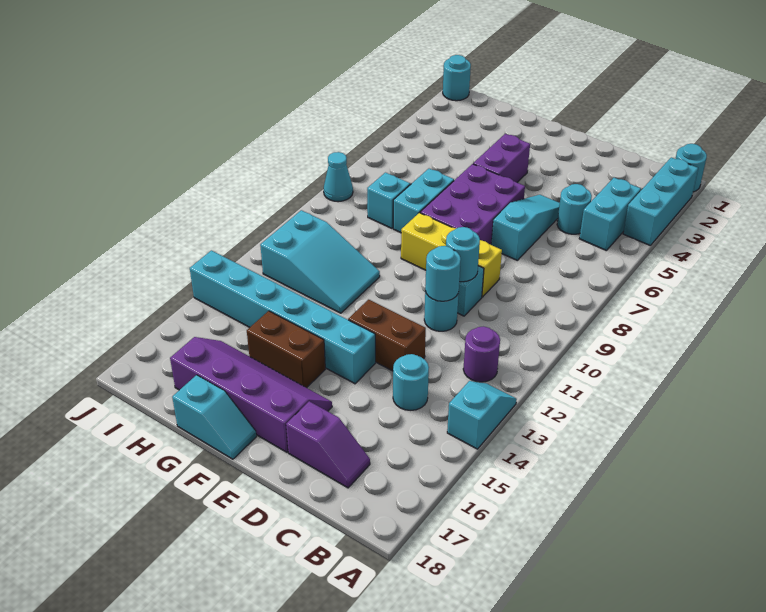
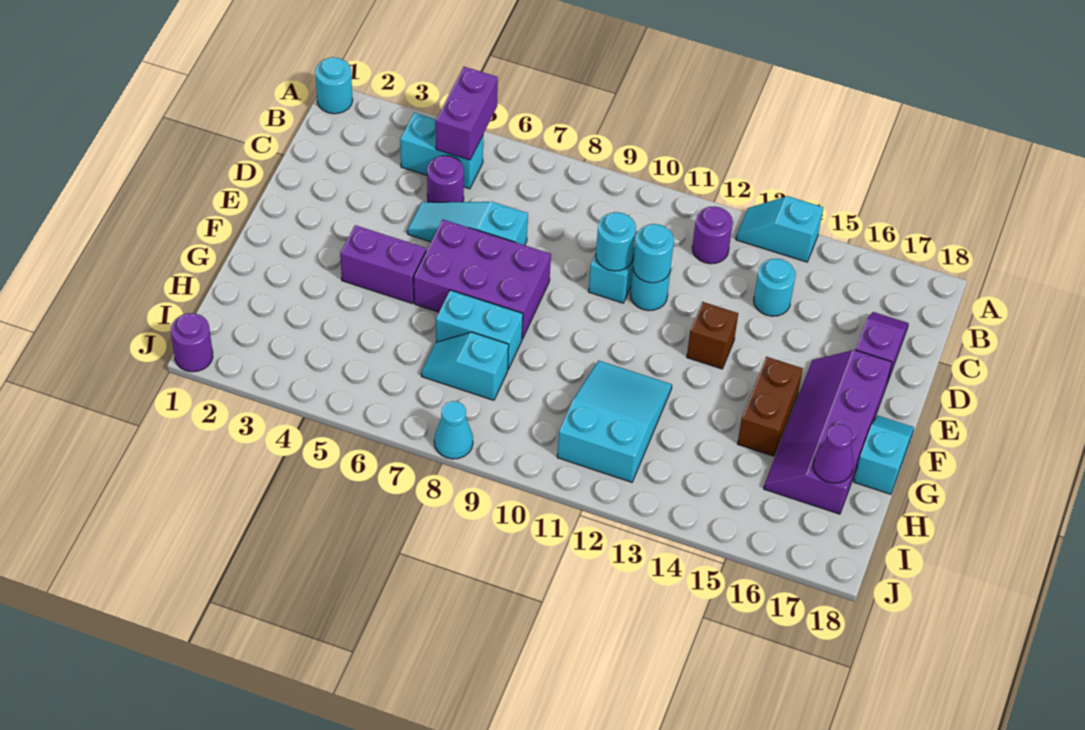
cyan brick A2:A4 level 1 -> none
none -> purple brick A5:B5 level 2
cyan round brick C5 level 1 -> purple round brick C5 level 1
yellow brick D9:F9 level 1 -> none
brown brick D13:E13 level 1 -> brown brick E13 level 1
cyan brick E14:J14 level 1 -> none
none -> purple cone H17 level 2
cyan round brick J1 level 1 -> purple round brick J1 level 1

